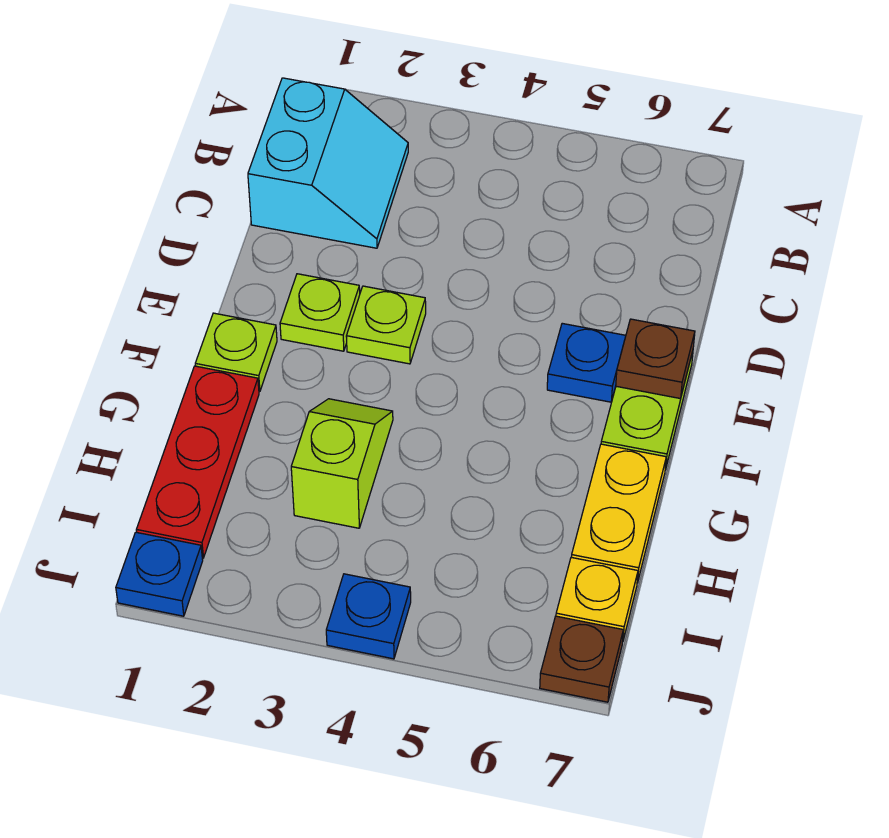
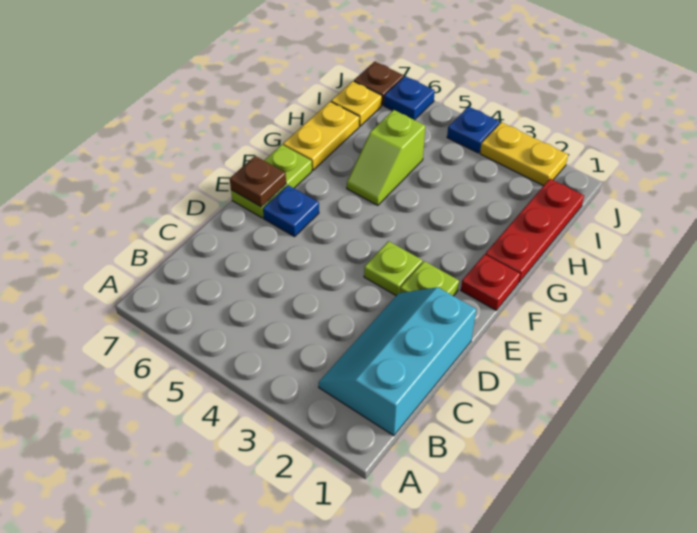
cyan slope B1:C2 level 1 top 1 -> cyan slope B1:D2 level 1 top 1
lime plate F1 level 1 -> red plate F1 level 1
lime slope G3:H3 level 1 top H -> lime slope G5:H5 level 1 top H
blue plate J1 level 1 -> blue plate J6 level 1
none -> yellow plate J2:J3 level 1

